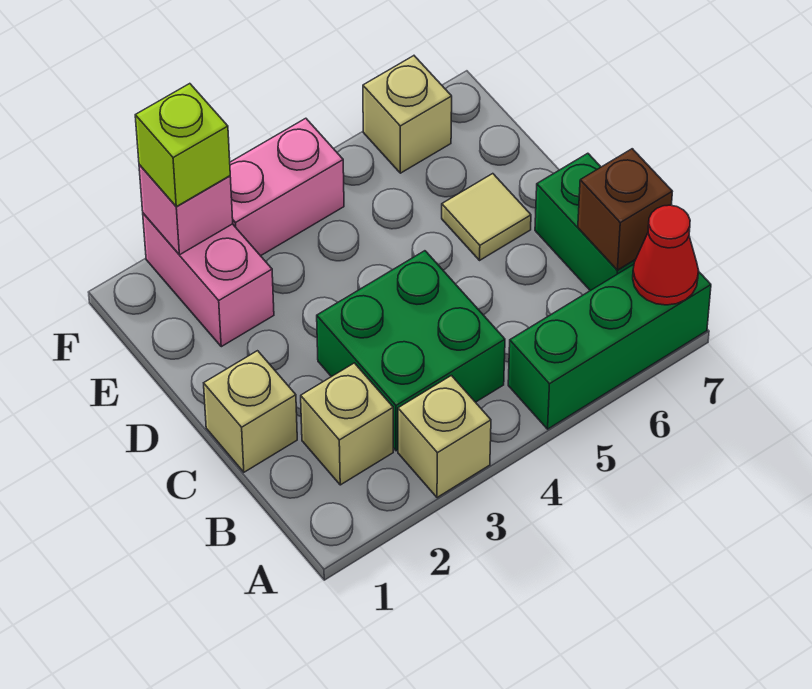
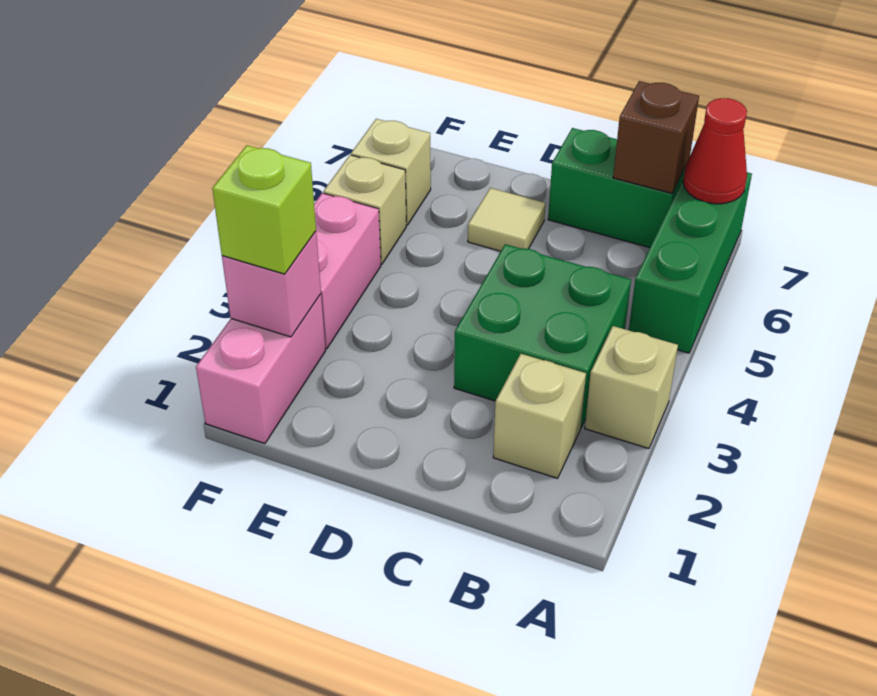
tan brick C1 level 1 -> tan brick F5 level 1
pink brick E2:F2 level 1 -> pink brick F1:F2 level 1

